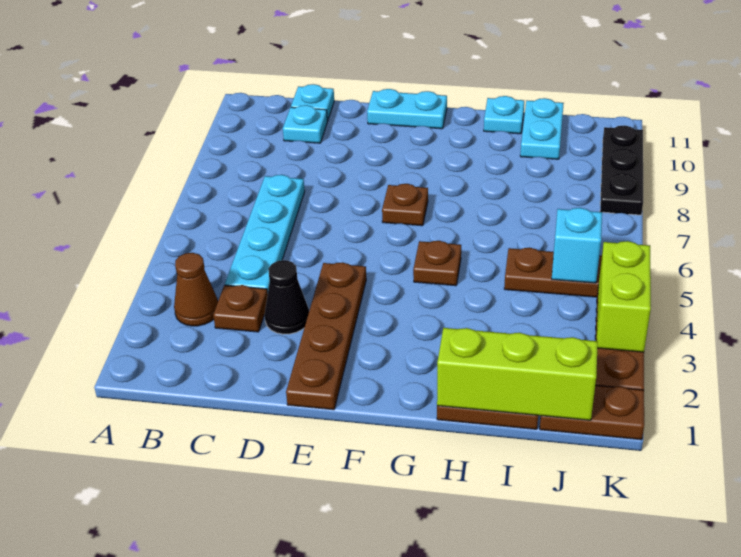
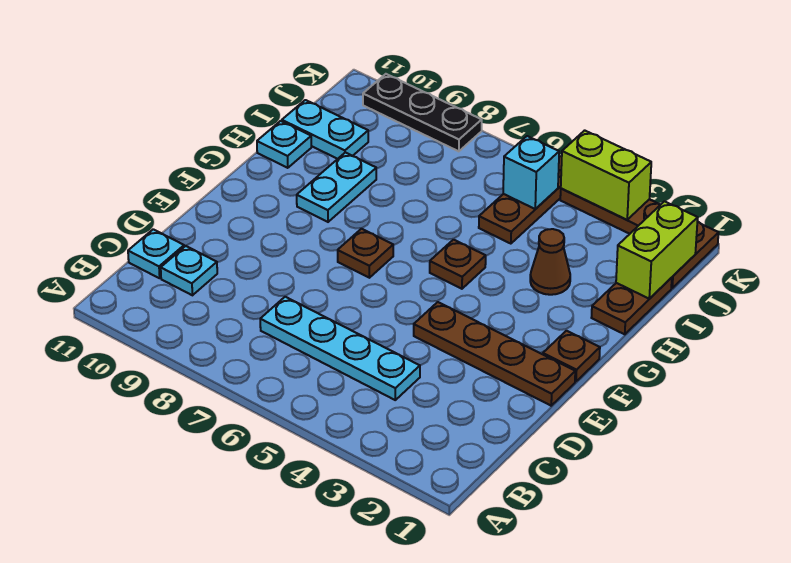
brown cone B3 level 1 -> brown cone H3 level 1
brown plate C3 level 1 -> brown plate F1 level 1
black cone D3 level 1 -> none
cyan plate E11:F11 level 1 -> cyan plate G9:H9 level 1
lime brick H1:J1 level 2 -> lime brick I1:J1 level 2

